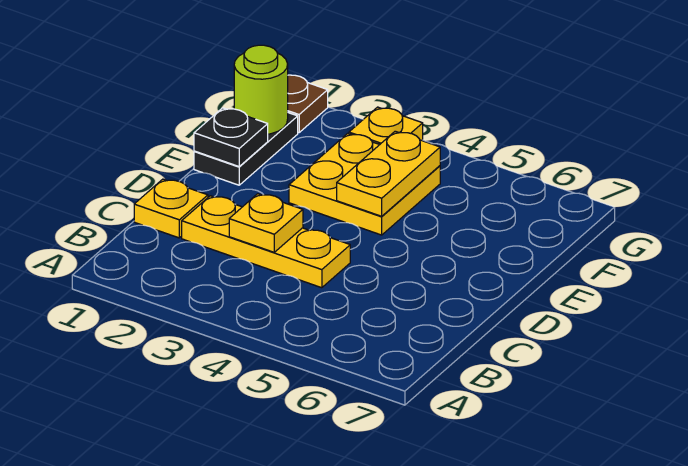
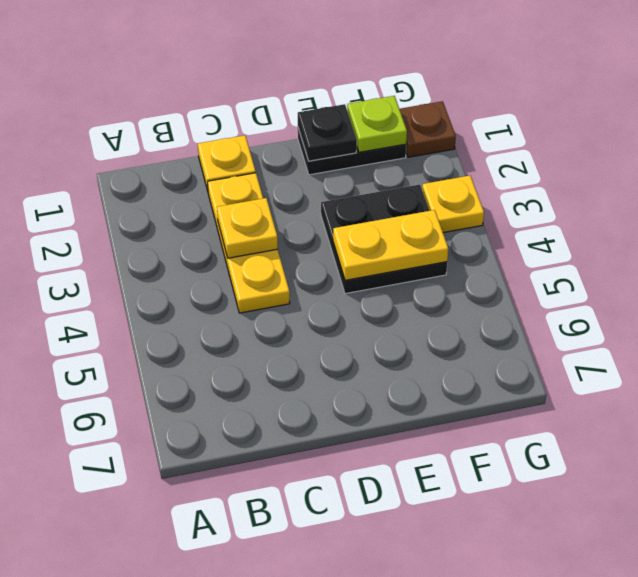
yellow plate E3:F4 level 1 -> black plate E3:F4 level 1
lime round brick F1 level 2 -> lime plate F1 level 2

